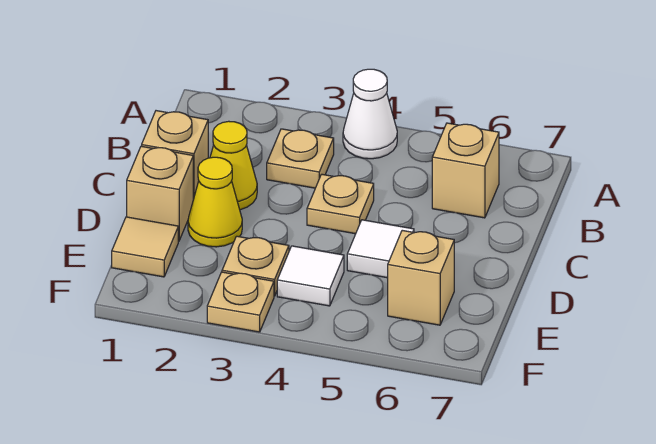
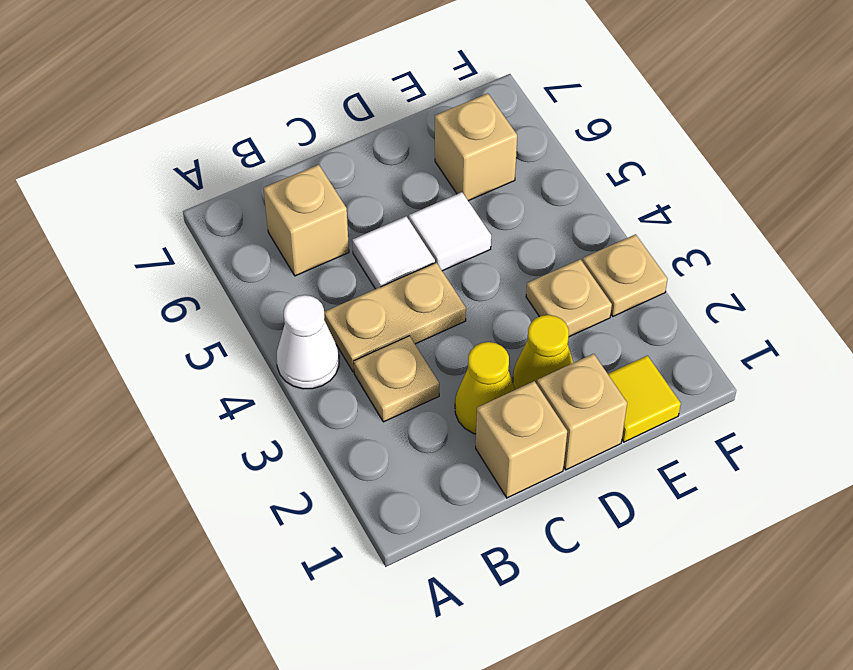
tan plate C4 level 1 -> tan plate B4:C4 level 1
tan tile E1 level 1 -> yellow tile E1 level 1
white tile E4 level 1 -> white tile C5 level 1

